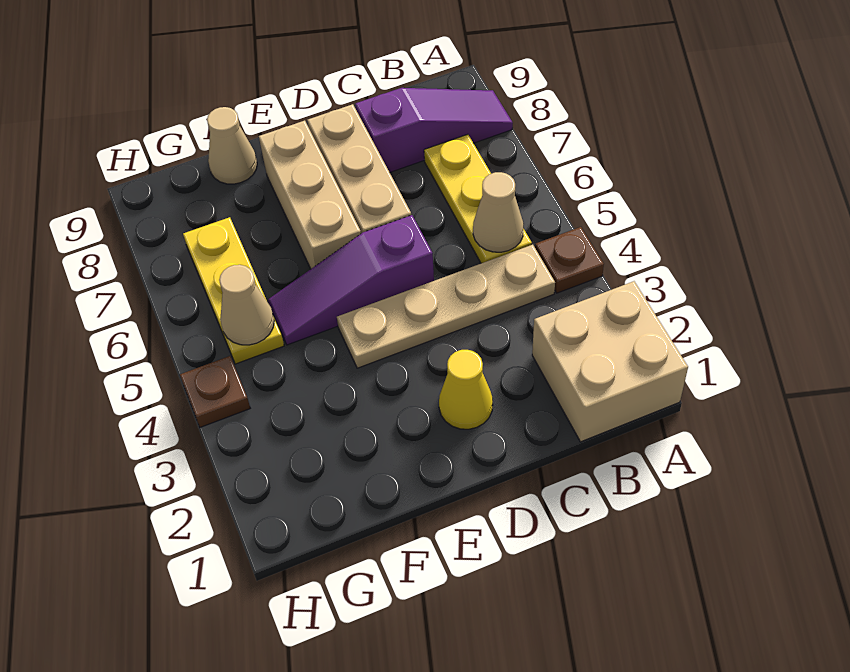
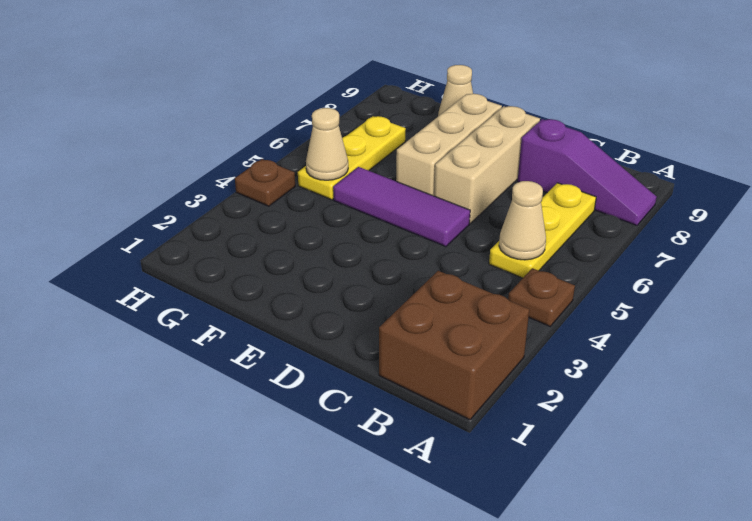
tan brick A1:B2 level 1 -> brown brick A1:B2 level 1
tan plate B4:E4 level 1 -> none
yellow cone D2 level 1 -> none
purple slope D5:F5 level 1 top D -> purple tile D5:F5 level 1

